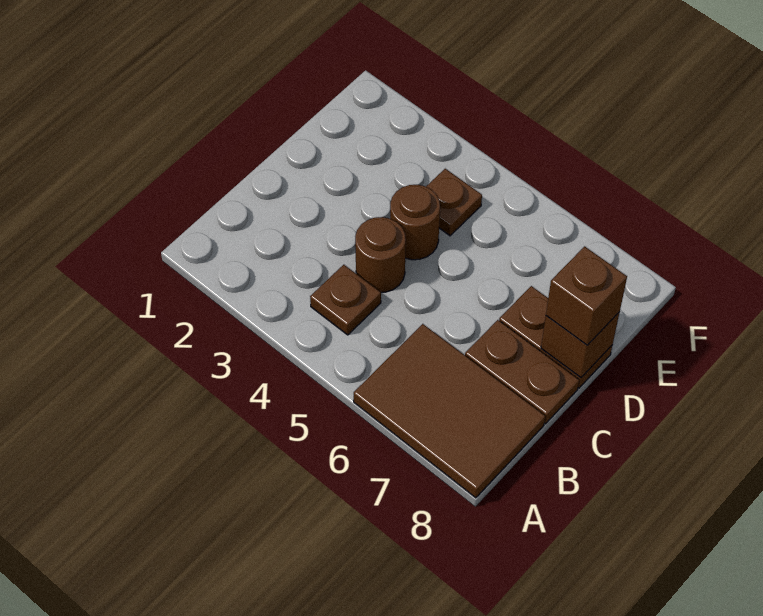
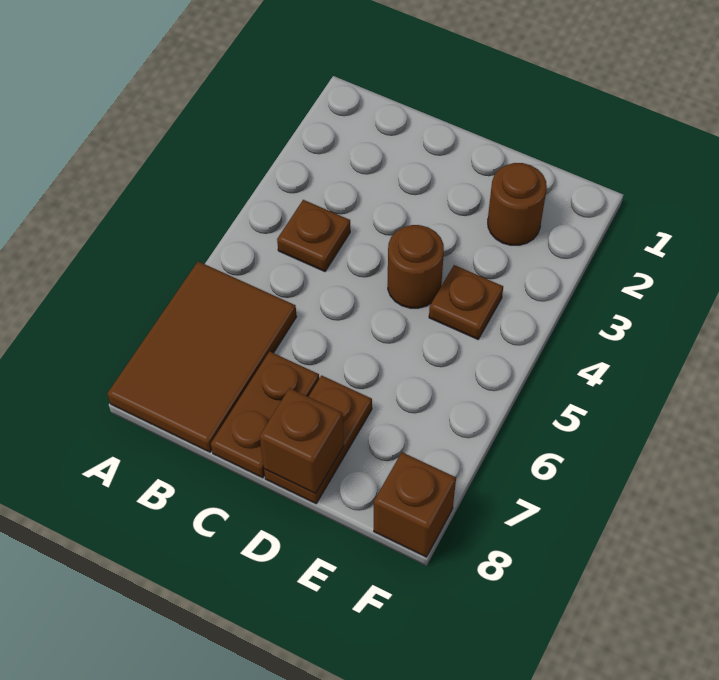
brown round brick C4 level 1 -> brown round brick E2 level 1
brown brick D8 level 3 -> brown brick F8 level 1

